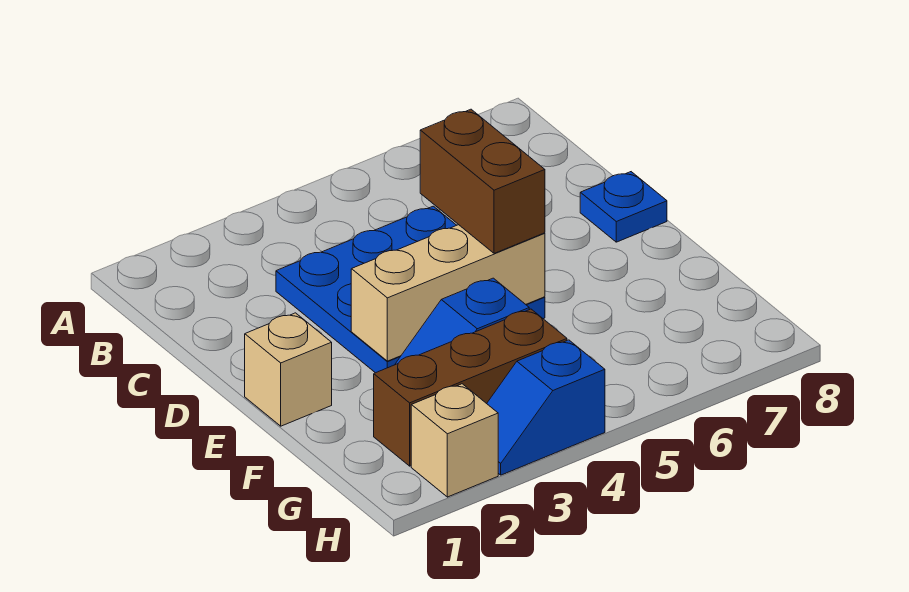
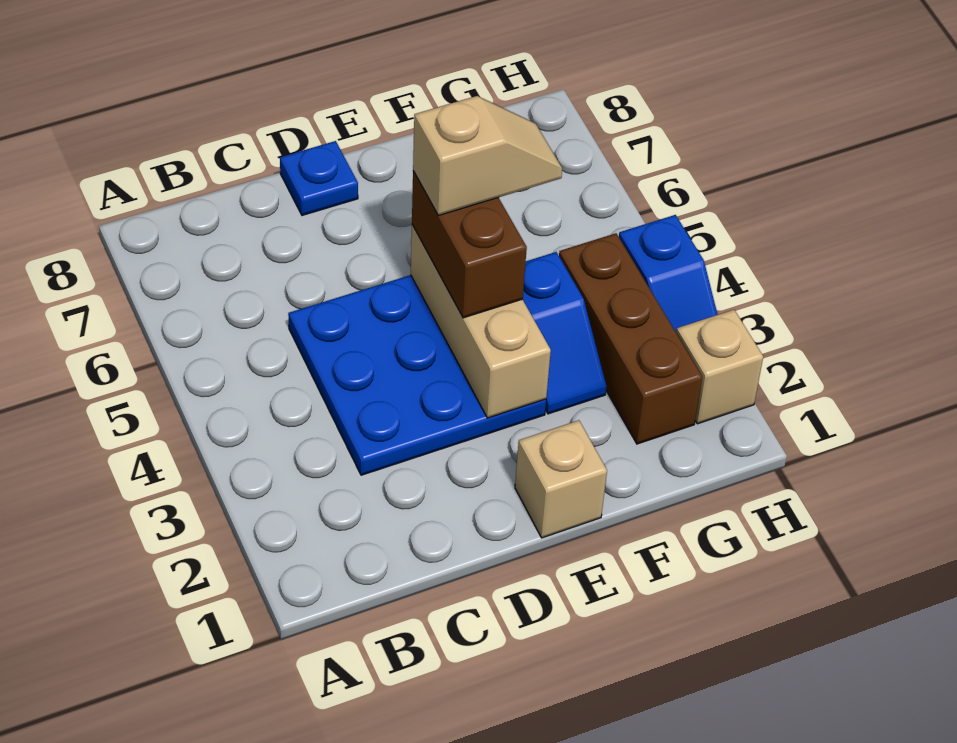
brown brick D5:E5 level 3 -> brown brick E4:E5 level 3
none -> tan slope E5:F5 level 4 top E

